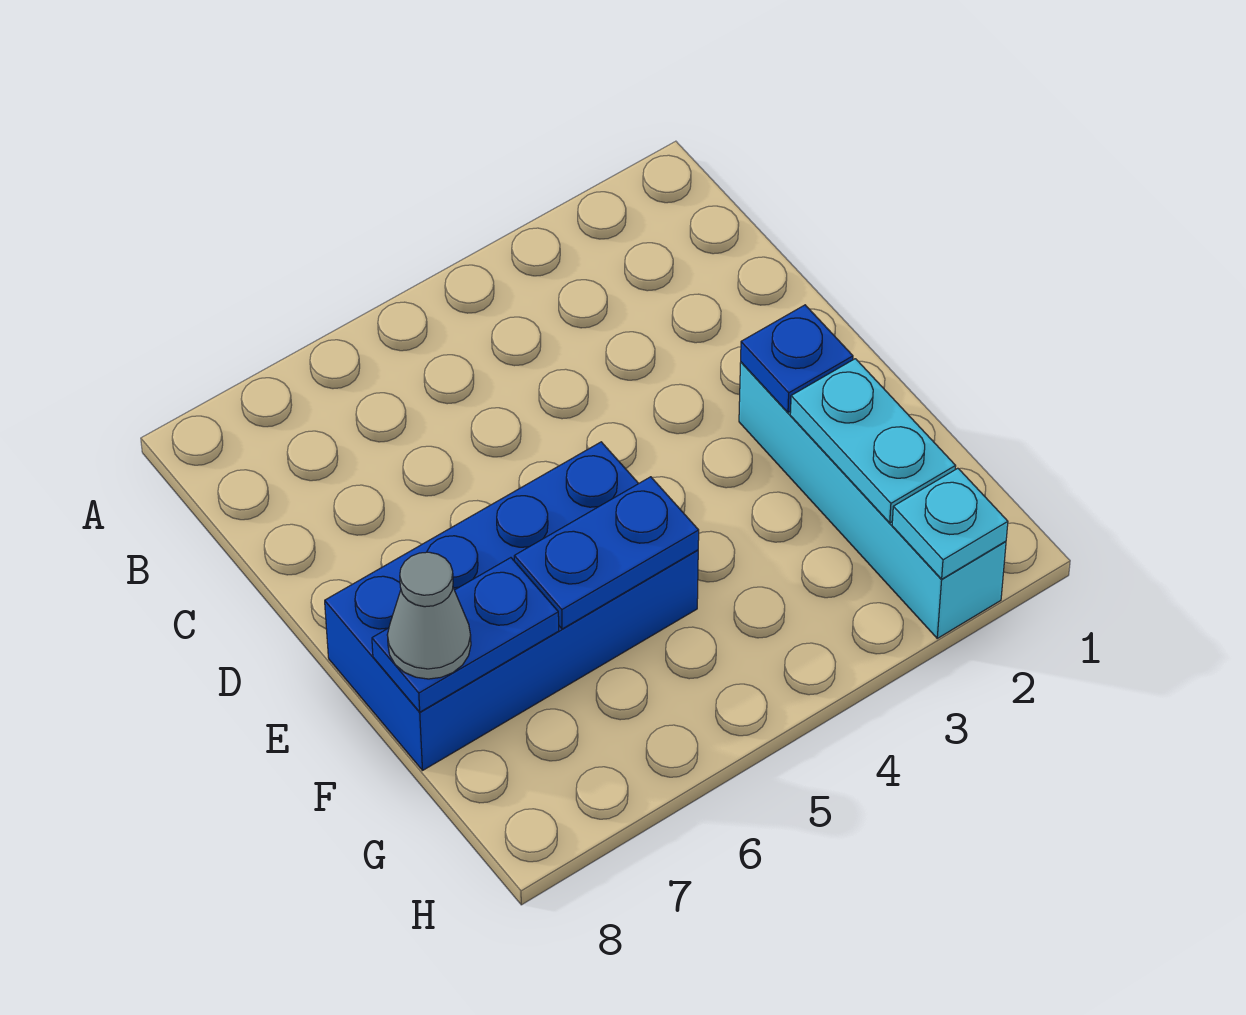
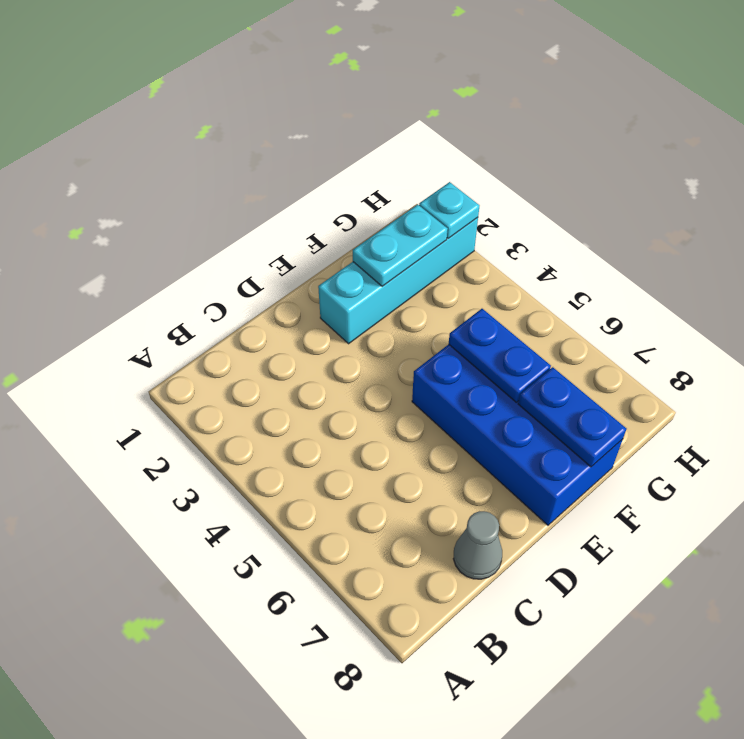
blue plate E2 level 2 -> none
grey cone F8 level 3 -> grey cone C8 level 1

